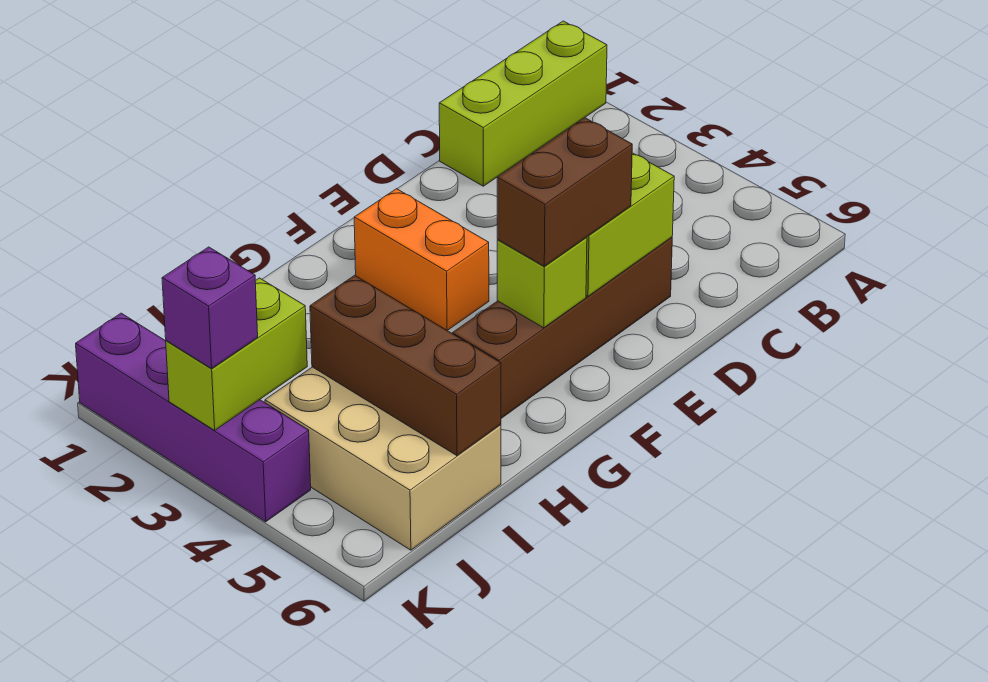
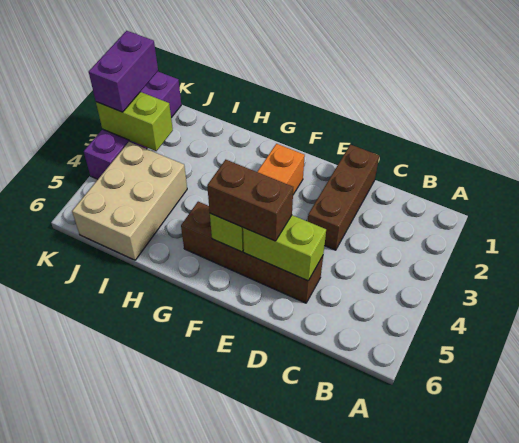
lime brick A1:C1 level 1 -> none
brown brick I4:I6 level 2 -> brown brick D1:D3 level 1
purple brick K3 level 3 -> purple brick K2:K3 level 3

